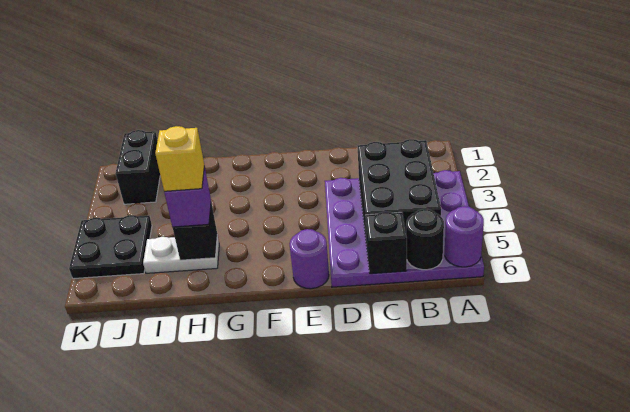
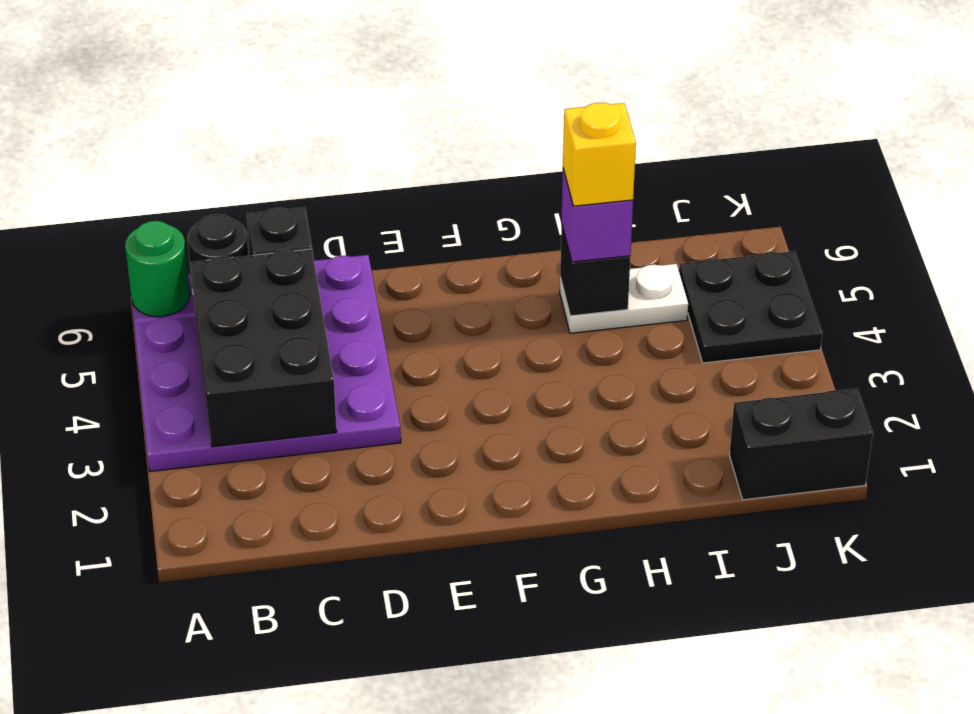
purple round brick A6 level 2 -> green round brick A6 level 2
purple round brick E6 level 1 -> none
black brick J1:J2 level 1 -> black brick J1:K1 level 1

